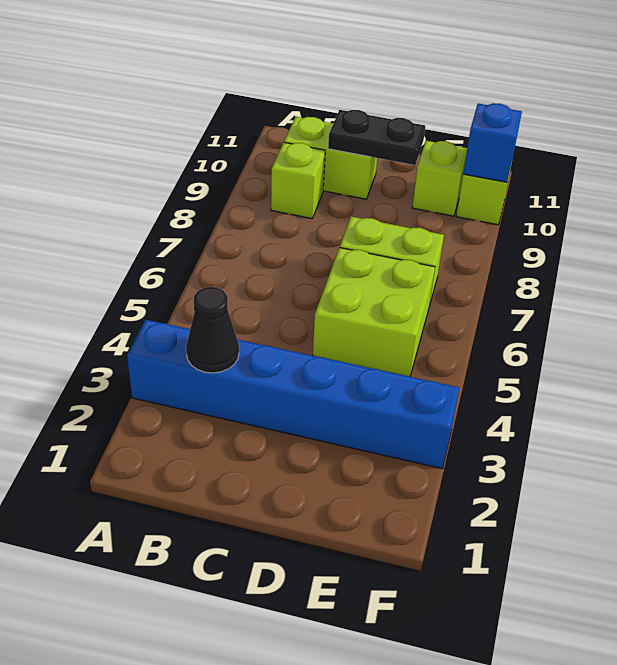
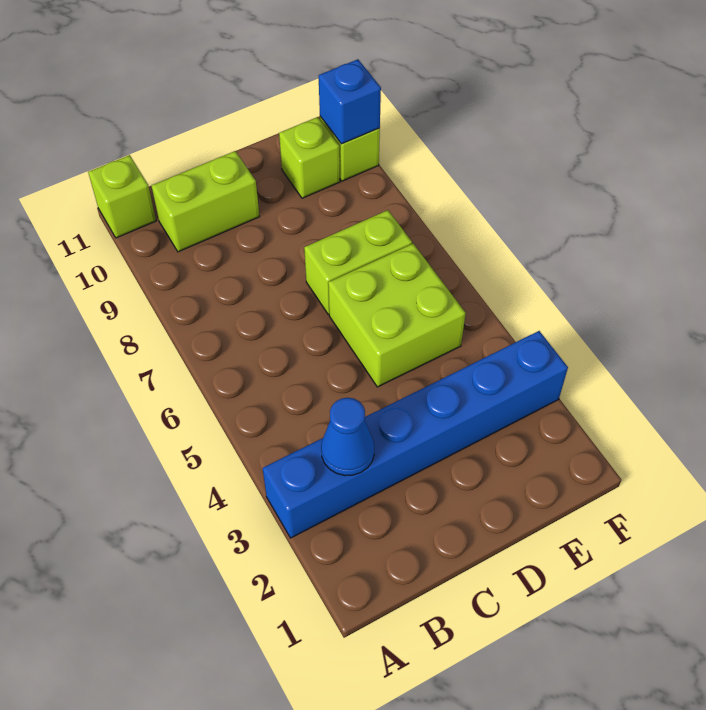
black cone B3 level 2 -> blue cone B3 level 2
lime brick B9 level 1 -> lime brick A11 level 1
black plate C10:D10 level 2 -> none

